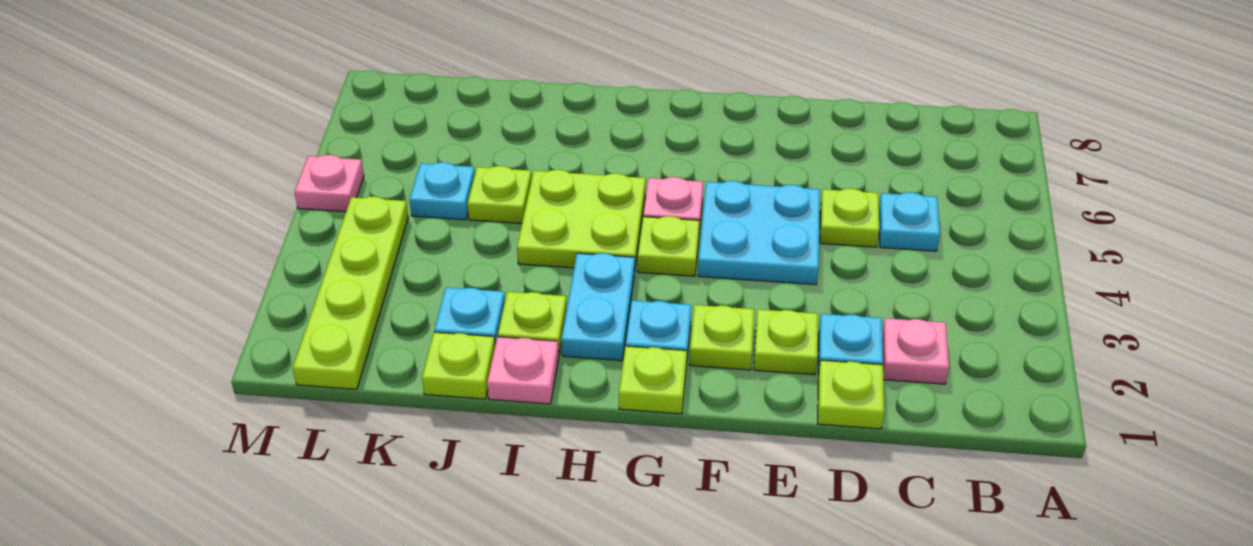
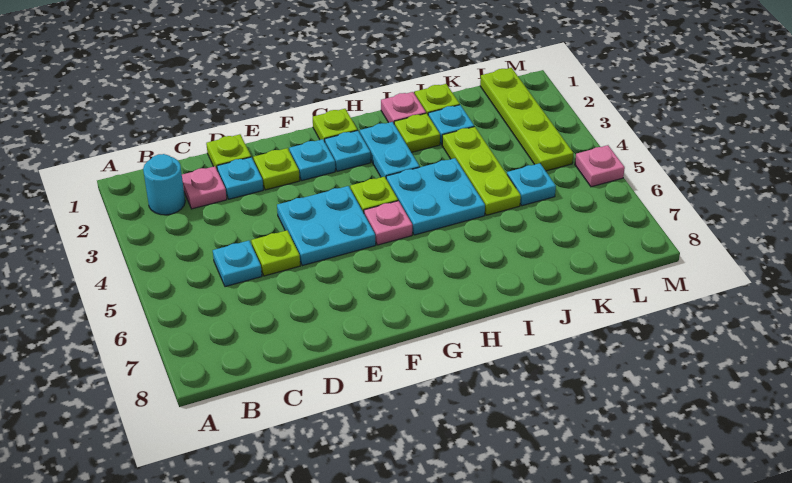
none -> cyan round brick B2 level 1
lime plate F2 level 1 -> cyan plate F2 level 1
lime plate H4:I5 level 1 -> cyan plate H4:I5 level 1
lime plate J5 level 1 -> lime plate J3:J5 level 1

